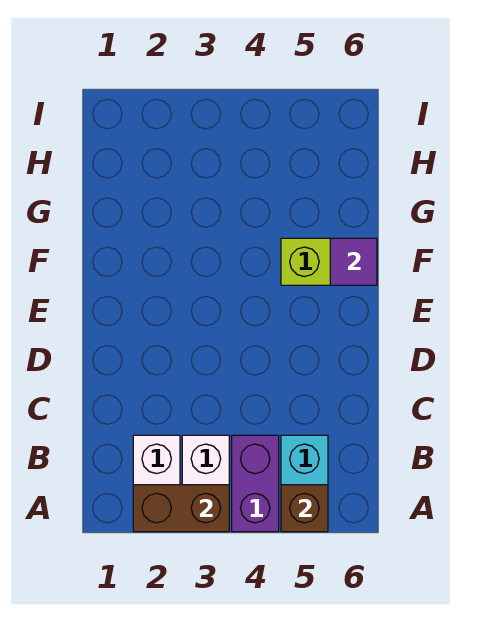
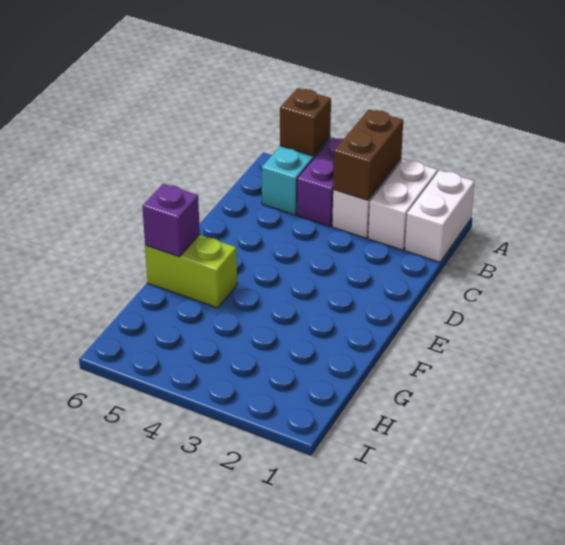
none -> white brick A1:B1 level 1
brown brick A2:A3 level 2 -> brown brick A3:B3 level 2
purple tile F6 level 2 -> purple brick F6 level 2

